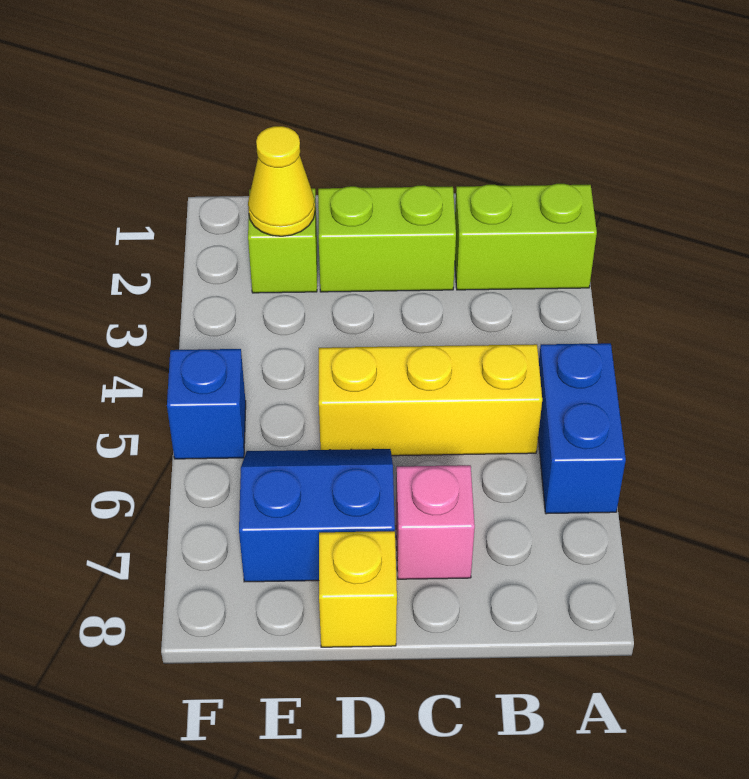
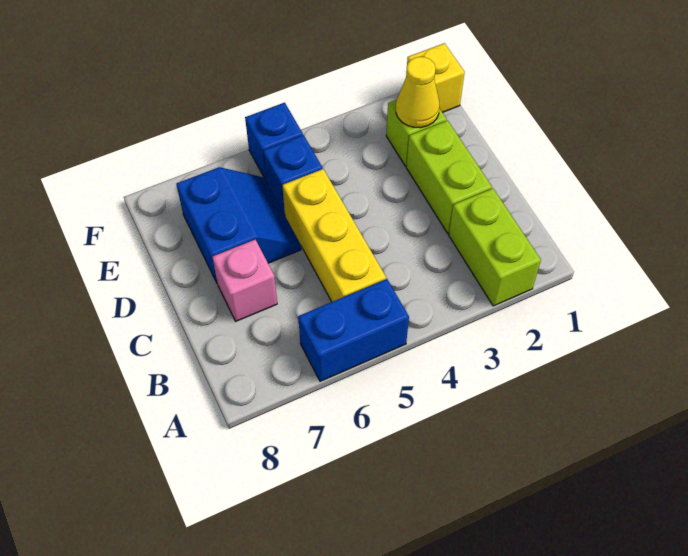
yellow brick D8 level 1 -> yellow brick F1 level 1
none -> blue brick E5 level 1

